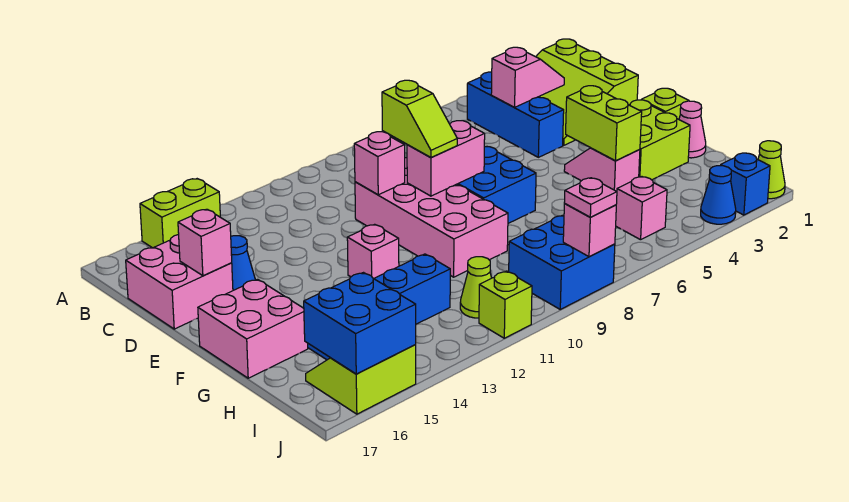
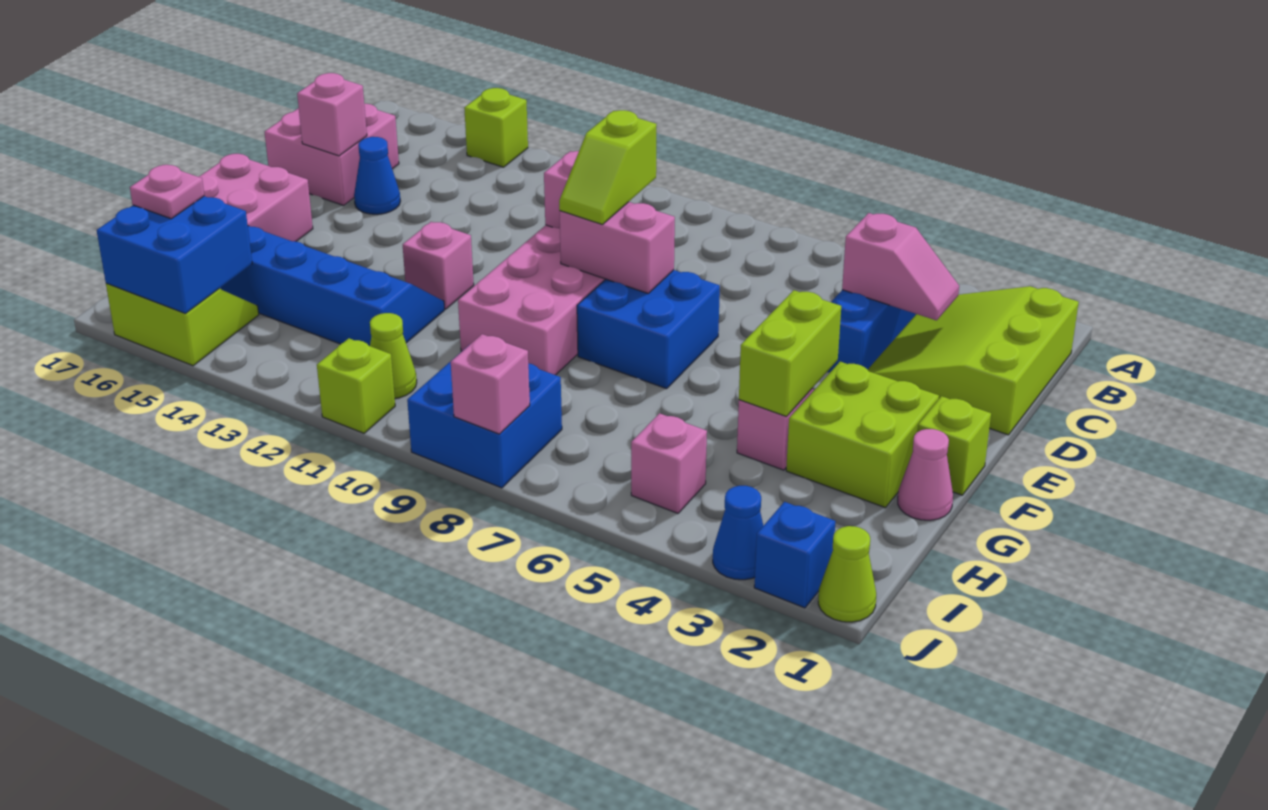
lime brick A14:A15 level 1 -> lime brick A14 level 1
pink plate J8 level 3 -> pink plate I16 level 3

